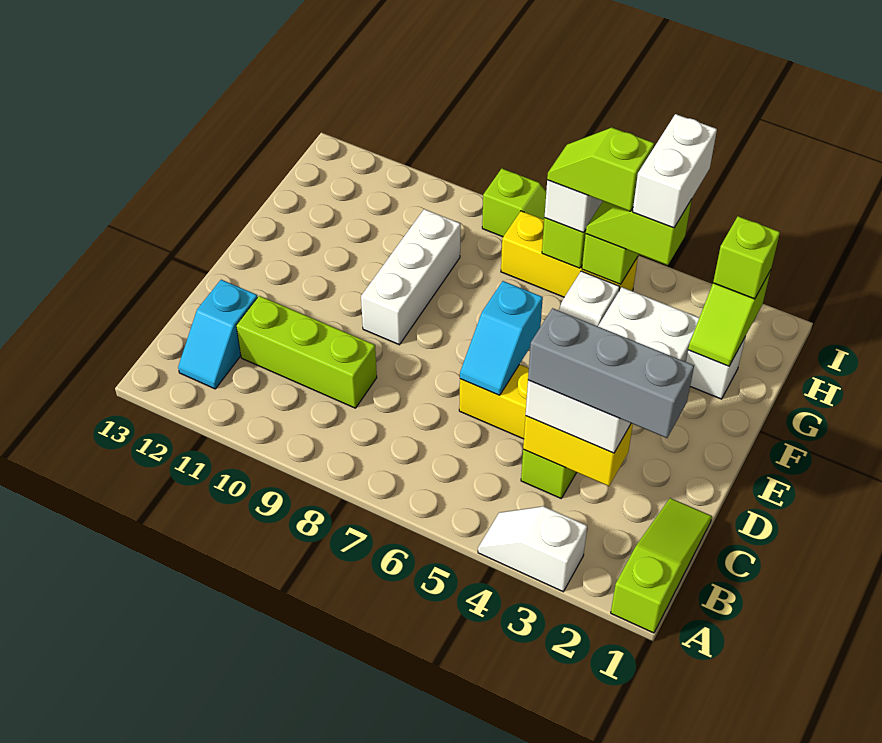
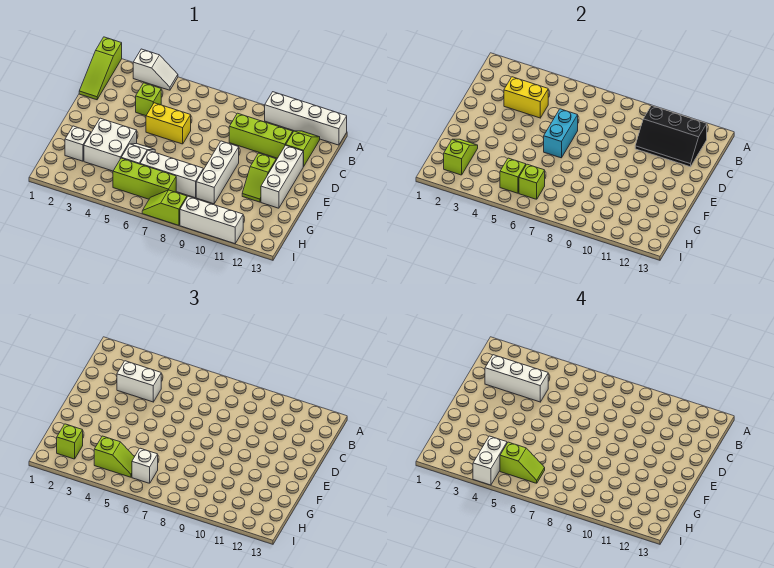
none -> white brick A10:A13 level 1
none -> black slope B10:C12 level 2 top B
cyan slope B12:C12 level 1 top C -> lime slope B12:C12 level 1 top C
grey brick C2:C4 level 4 -> white brick C2:C4 level 4
cyan slope D6:E6 level 2 top E -> cyan brick D6:E6 level 2
none -> white brick D12:F12 level 1
none -> lime slope E11:F11 level 1 top E
none -> white brick G6:G8 level 1
yellow brick H5:H7 level 1 -> lime brick H5:H7 level 1
none -> white brick I9:I11 level 1

